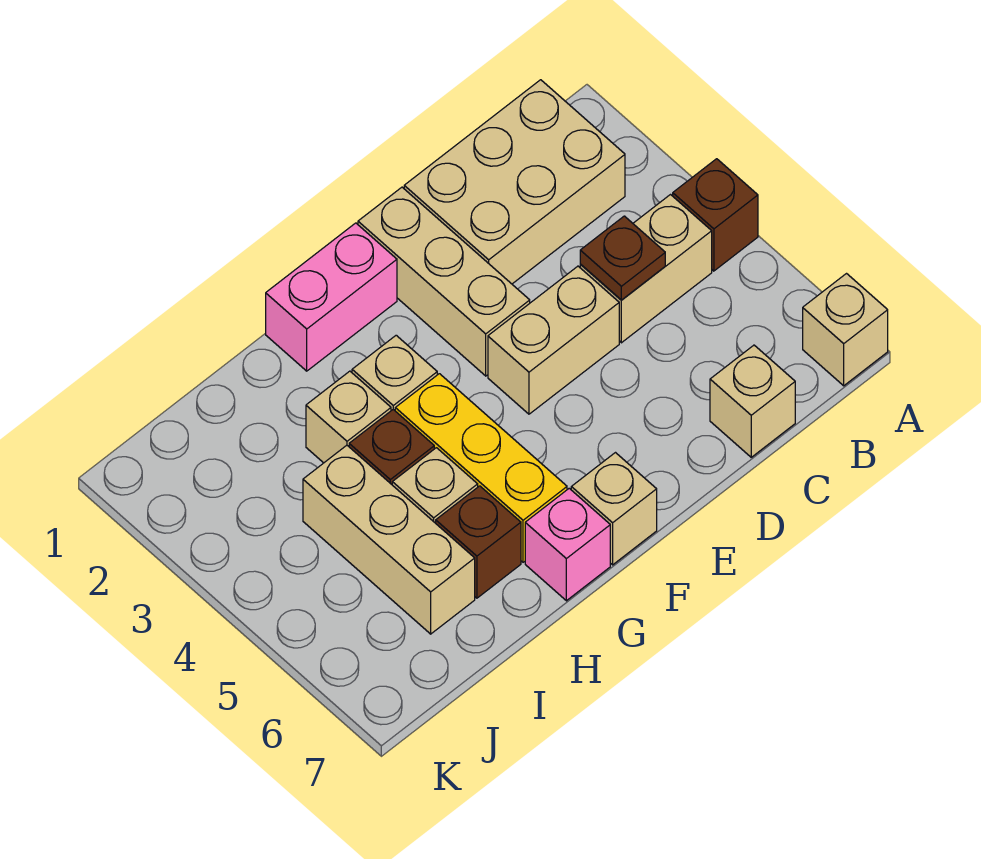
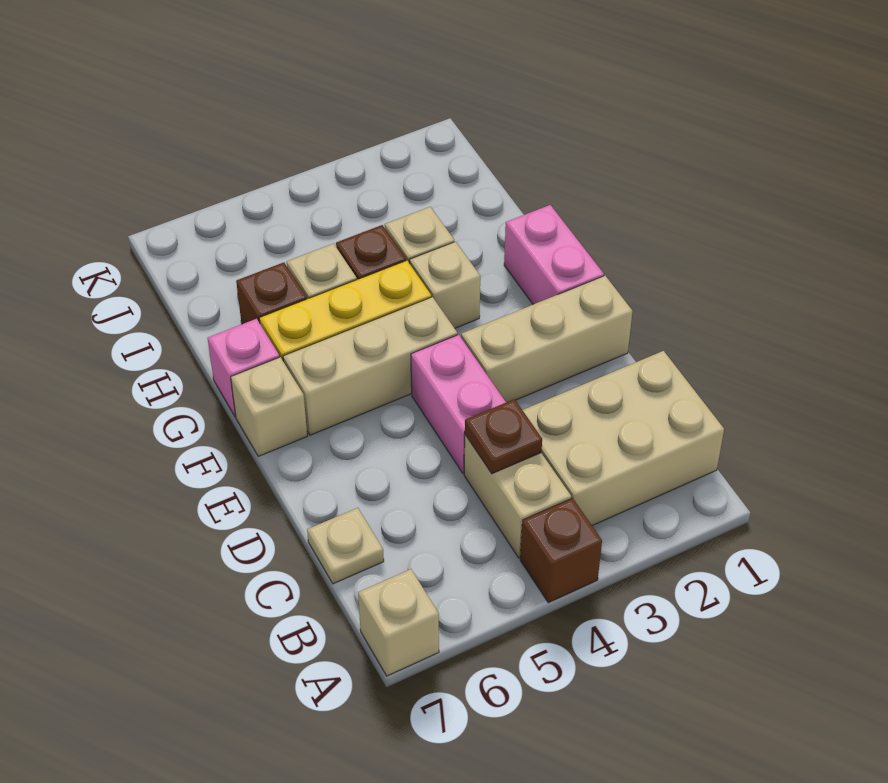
tan brick B1:D2 level 1 -> tan brick B1:C3 level 1
tan brick C7 level 1 -> tan plate C7 level 1
tan brick D4:E4 level 1 -> pink brick D4:E4 level 1
tan brick I4:I6 level 1 -> tan brick F4:F6 level 1

